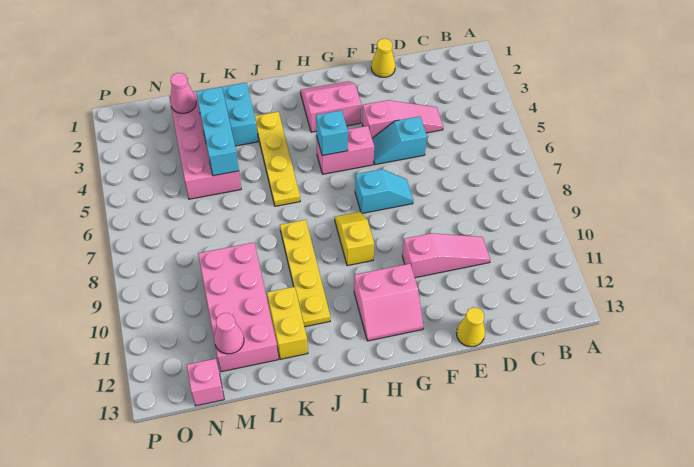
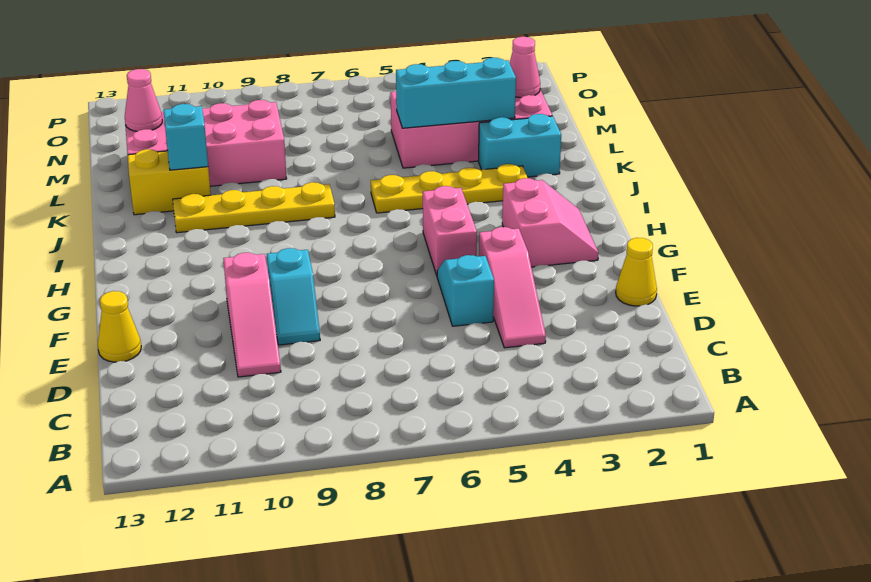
cyan slope F7:G7 level 1 top G -> cyan slope E9:F9 level 1 top F
pink slope G11:H12 level 1 top 11 -> none
cyan brick H5 level 2 -> cyan brick K11 level 2
yellow slope H8:H9 level 1 top 9 -> none
pink brick N13 level 1 -> none

